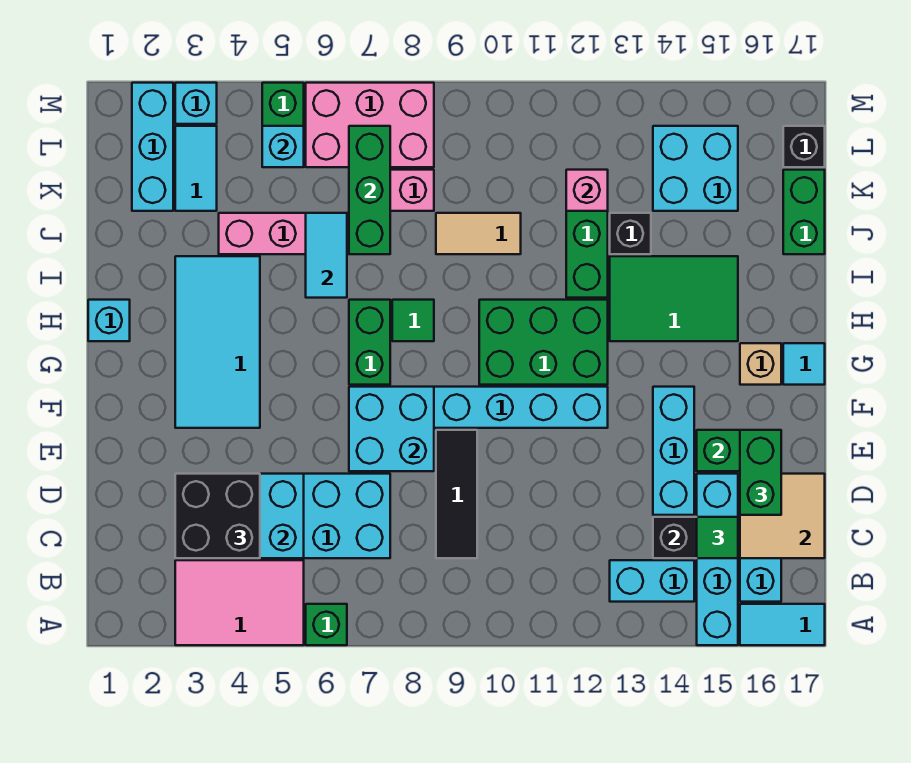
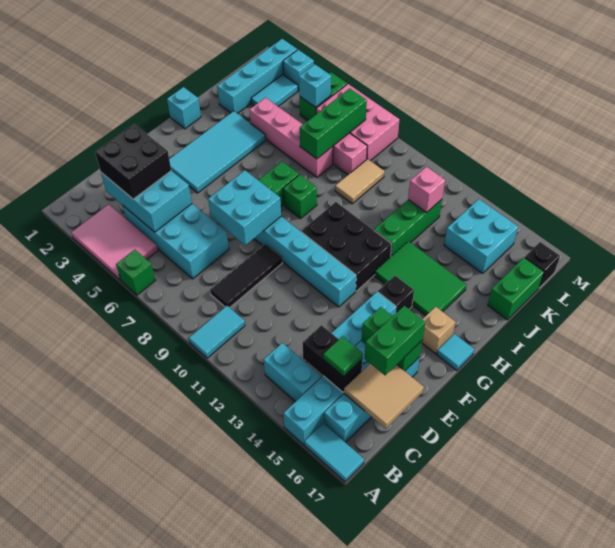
green brick G10:H12 level 1 -> black brick G10:H12 level 1
green tile H8 level 1 -> green brick H8 level 1
cyan tile I6:J6 level 2 -> cyan tile A10:B10 level 1
tan tile J9:J10 level 1 -> tan tile J9:K9 level 1
black brick J13 level 1 -> black brick G14 level 1
cyan brick K2:M2 level 1 -> cyan brick J2:M2 level 1

